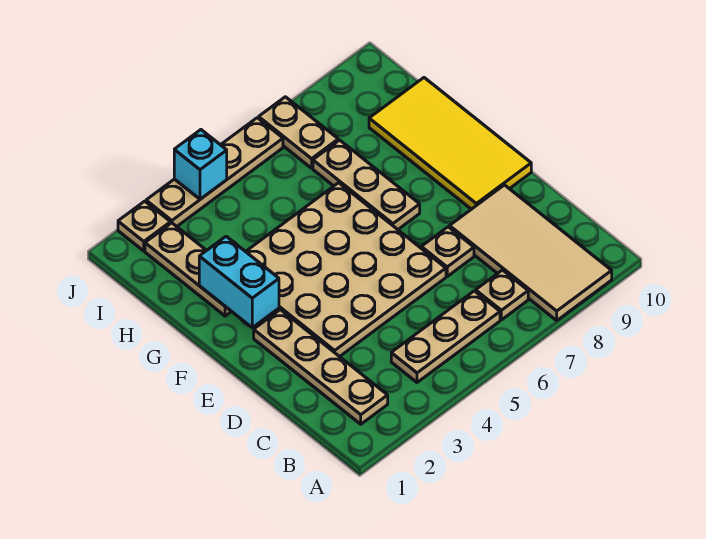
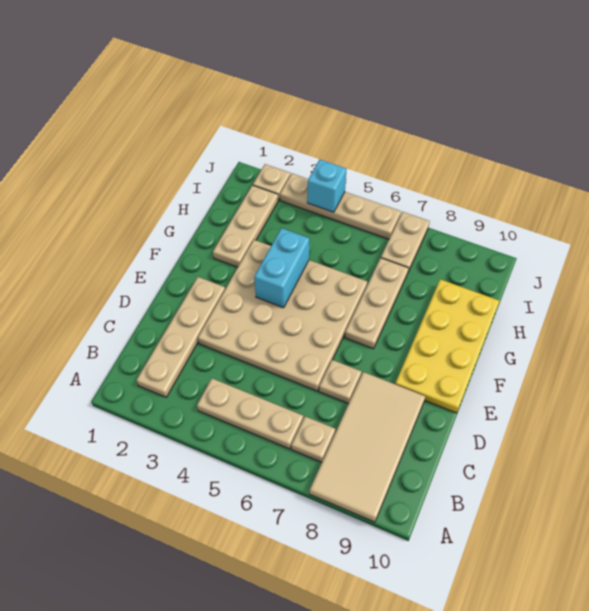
yellow tile E9:H10 level 1 -> yellow plate E9:H10 level 1
cyan brick F2:G2 level 2 -> cyan brick F4:G4 level 2

